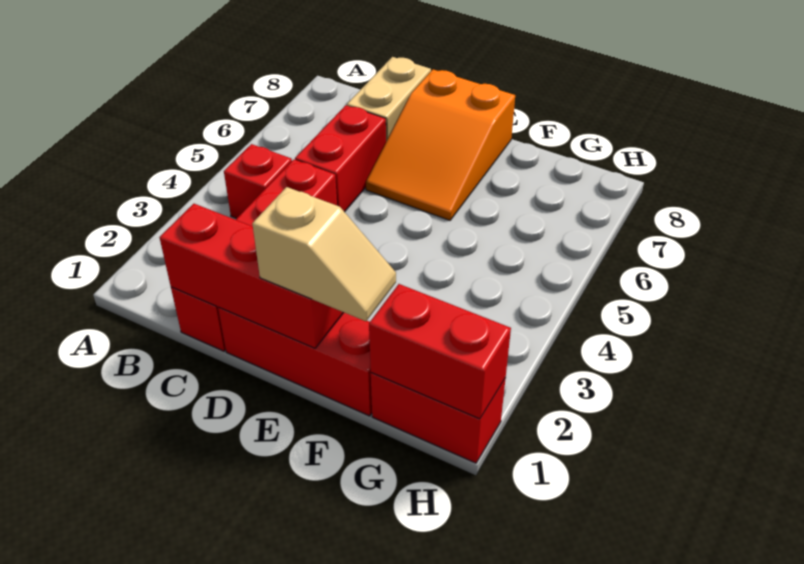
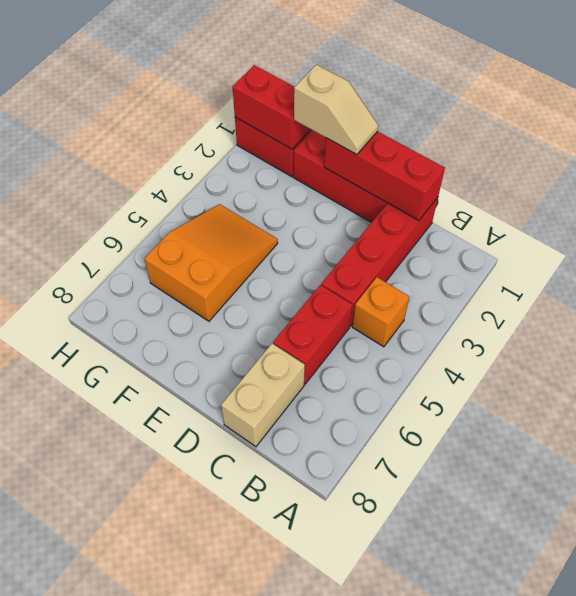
red brick B4 level 1 -> orange brick B4 level 1
orange slope D6:E8 level 1 top 8 -> orange slope F4:G6 level 1 top 6
tan slope E1:F1 level 3 top E -> tan slope E1:F1 level 3 top F

